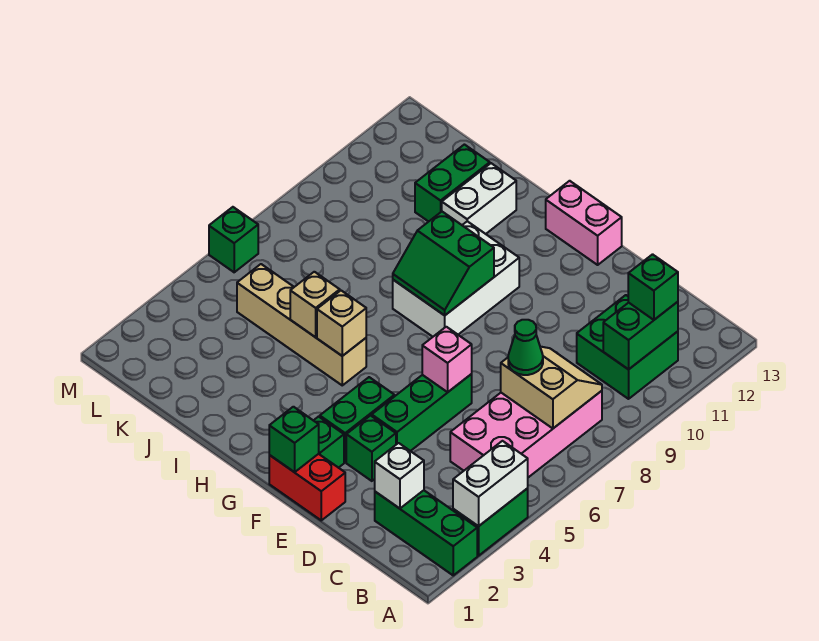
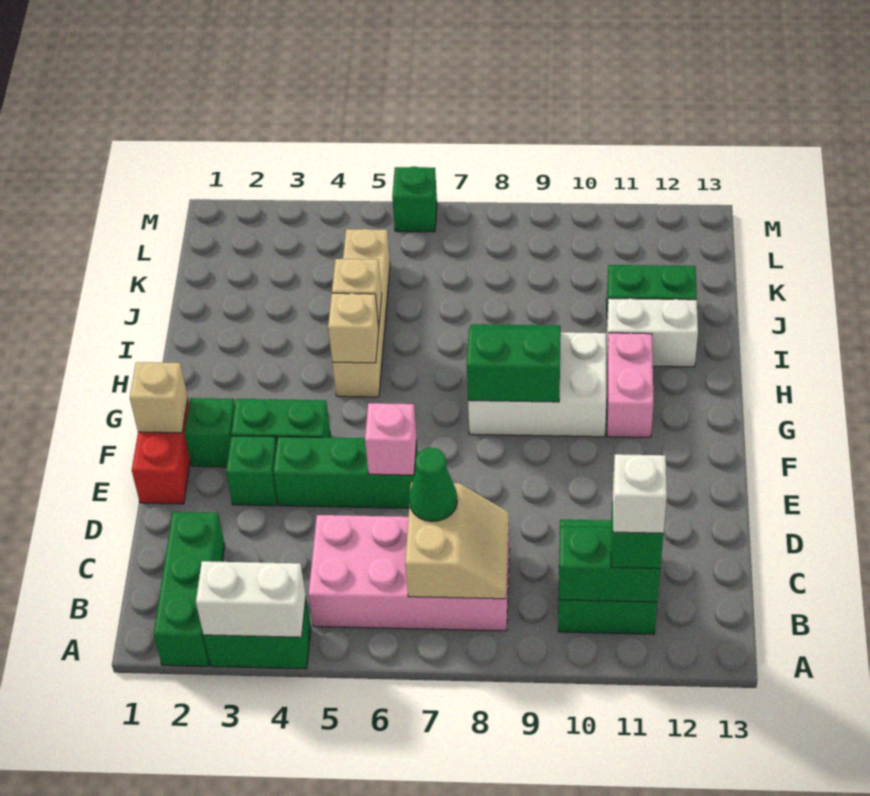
white brick C2 level 2 -> white brick B11 level 4
green brick F1 level 2 -> tan brick F1 level 2
pink brick F13:G13 level 1 -> pink brick G11:H11 level 1
green slope G8:H9 level 2 top 9 -> green slope G8:H9 level 2 top G

